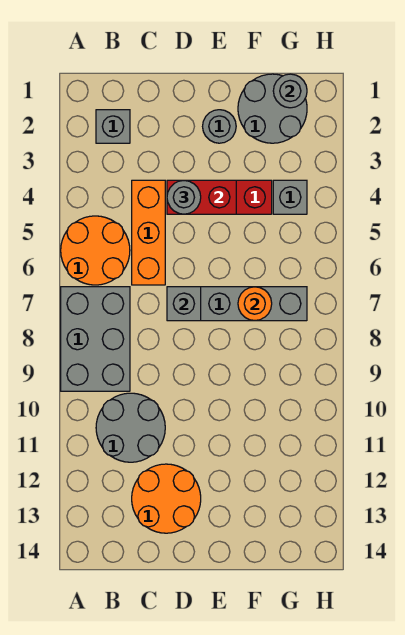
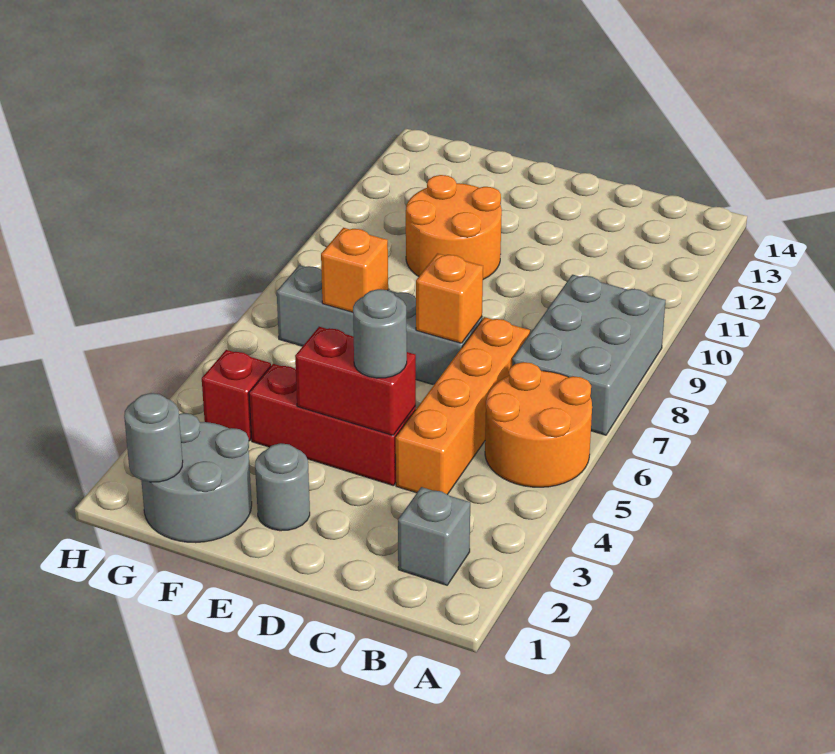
grey round brick B10:C11 level 1 -> none
orange brick C4:C6 level 1 -> orange brick C4:C7 level 1
orange round brick C12:D13 level 1 -> orange round brick E10:F11 level 1
grey brick D7 level 2 -> orange brick D7 level 2
orange round brick F7 level 2 -> orange brick F7 level 2
grey brick G4 level 1 -> red brick G4 level 1

